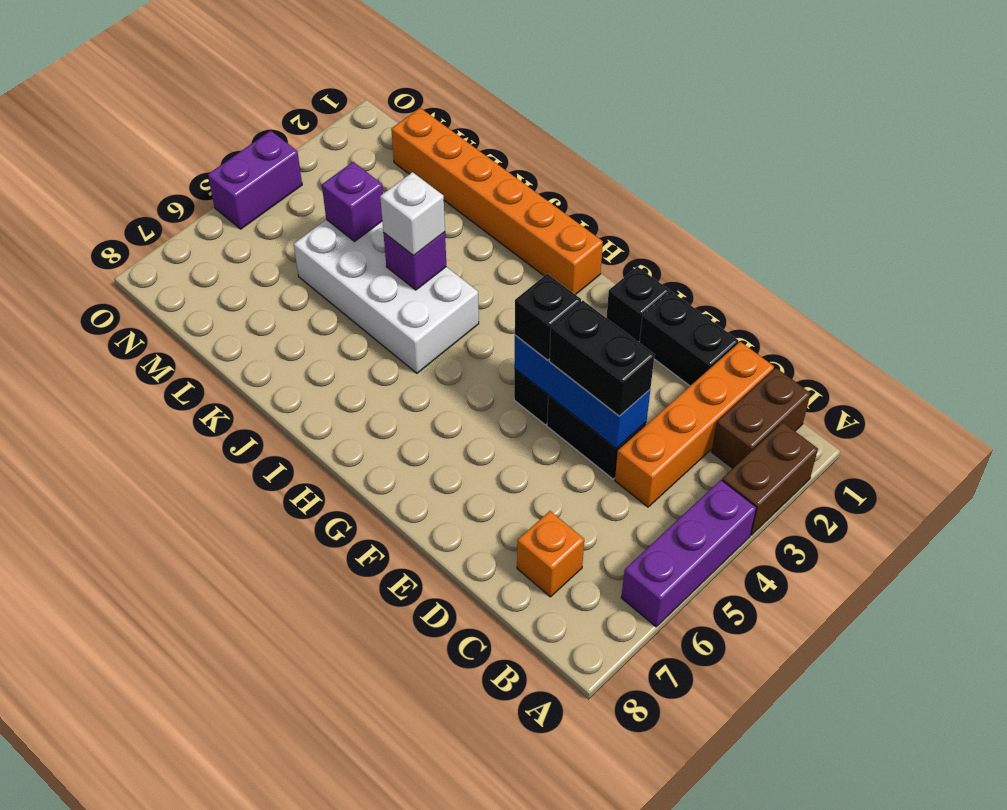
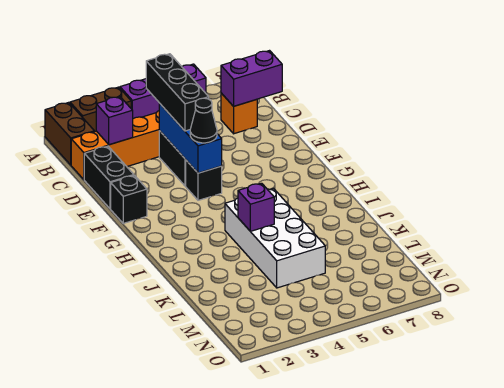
brown brick B1:B2 level 1 -> brown brick A1:B1 level 1
black brick D4:E4 level 3 -> black brick C4:E4 level 3
black brick F4 level 3 -> black cone F4 level 3
orange brick H1:M1 level 1 -> none
white brick J4 level 3 -> none
purple brick L4 level 2 -> purple brick C2 level 2
purple brick O4:O5 level 1 -> purple brick C7:C8 level 2

